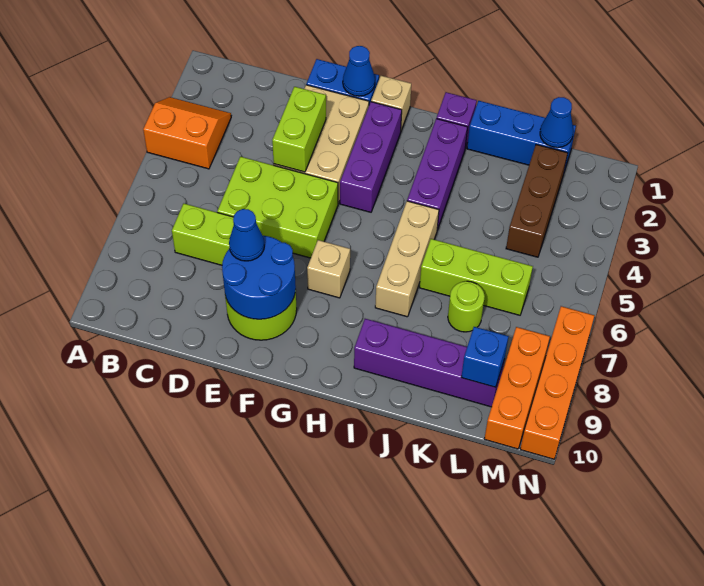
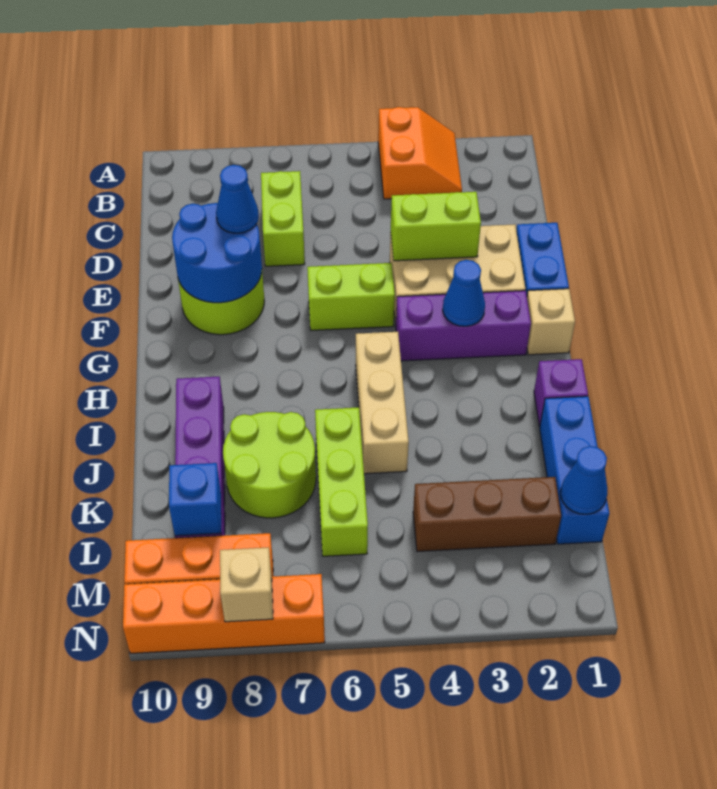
lime brick D5:F6 level 1 -> lime brick F5:F6 level 1
blue cone F1 level 2 -> blue cone G3 level 2
tan brick G7 level 1 -> tan brick N8 level 2
purple brick I2:I4 level 1 -> none
tan brick I5:I7 level 1 -> tan brick H5:J5 level 1
lime round brick K7 level 1 -> lime round brick J7:K8 level 1

